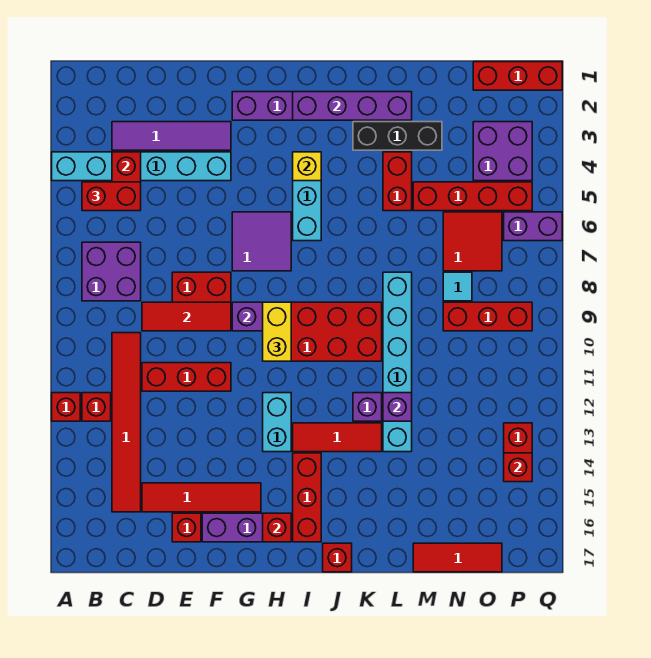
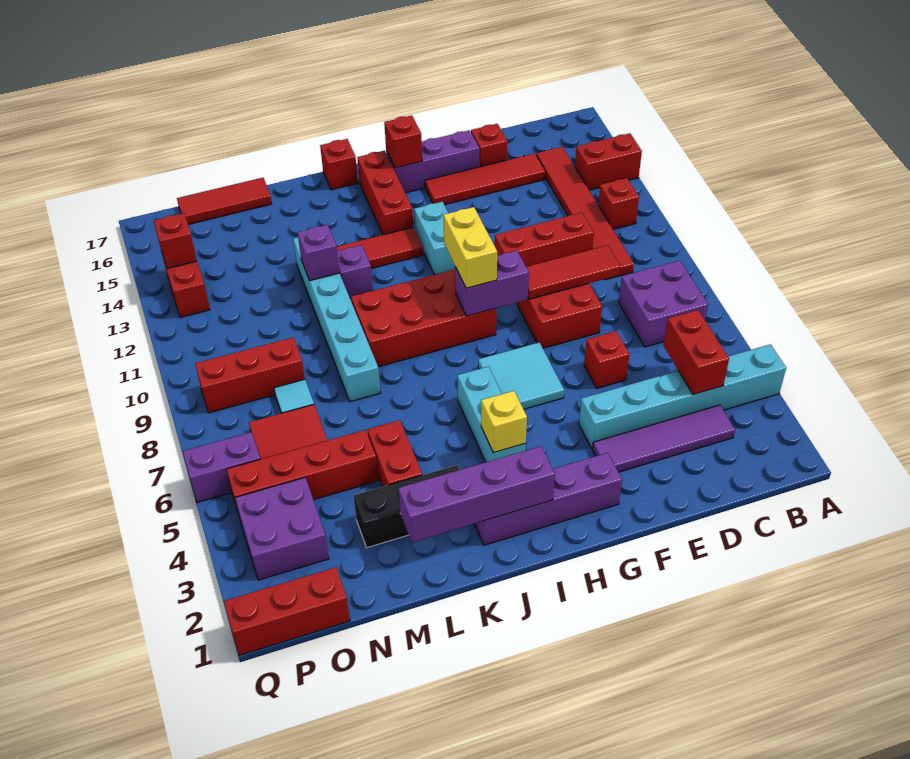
red brick A12 level 1 -> red brick E6 level 1
red brick B5:C5 level 3 -> red brick A14:B14 level 1
purple tile G6:H7 level 1 -> cyan tile G6:H7 level 1

